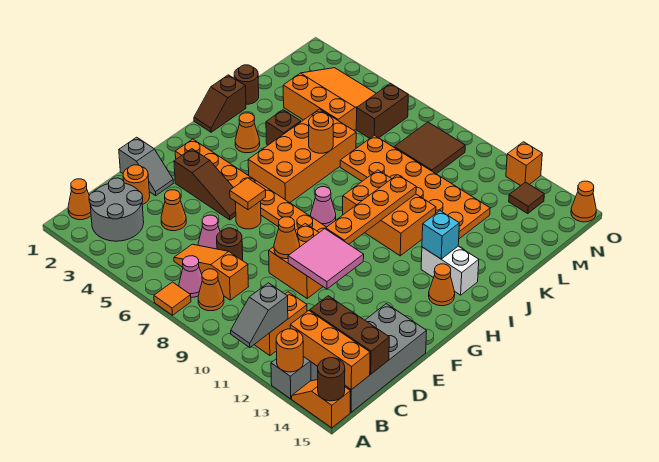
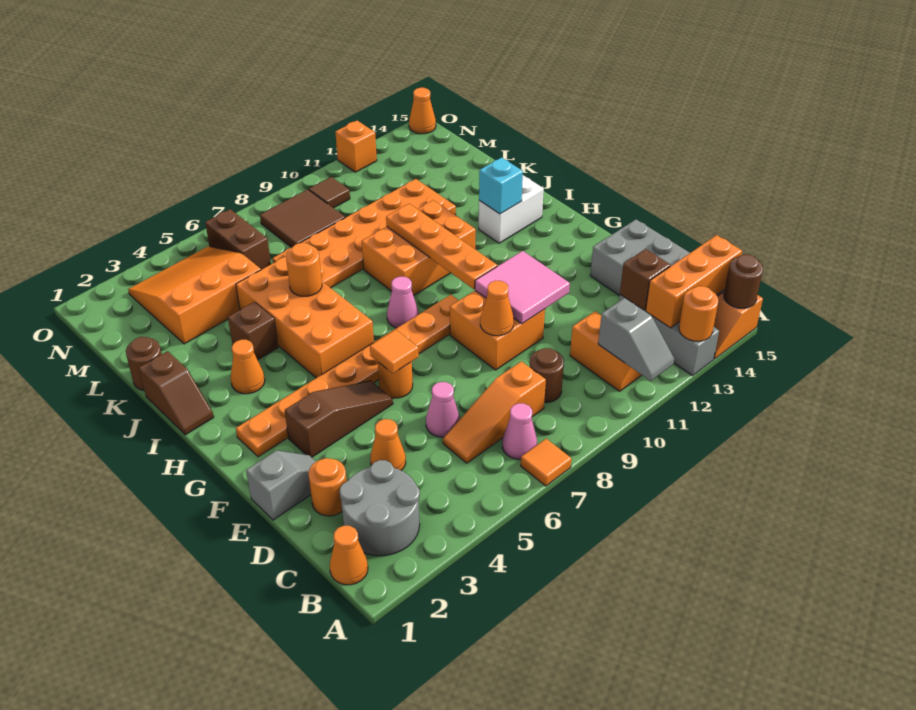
orange cone B8 level 1 -> none
brown brick C13:C15 level 2 -> brown brick C13 level 2
brown round brick D7 level 1 -> brown round brick C9 level 1
orange cone H14 level 1 -> none
brown tile N13 level 1 -> brown tile N10 level 1

